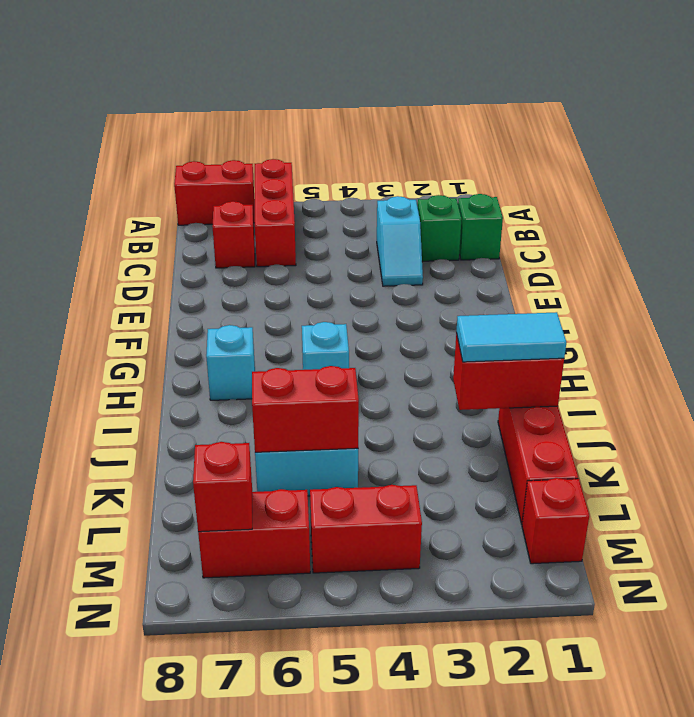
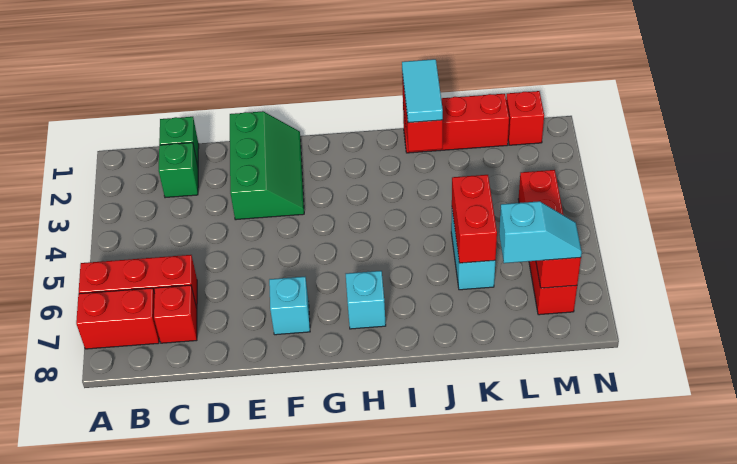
red brick A7:A8 level 1 -> red brick A7:B7 level 1
cyan slope C3:D3 level 1 top C -> cyan slope L7:M7 level 3 top L
none -> green slope E1:F3 level 1 top E
cyan brick H5 level 1 -> cyan brick F7 level 1

